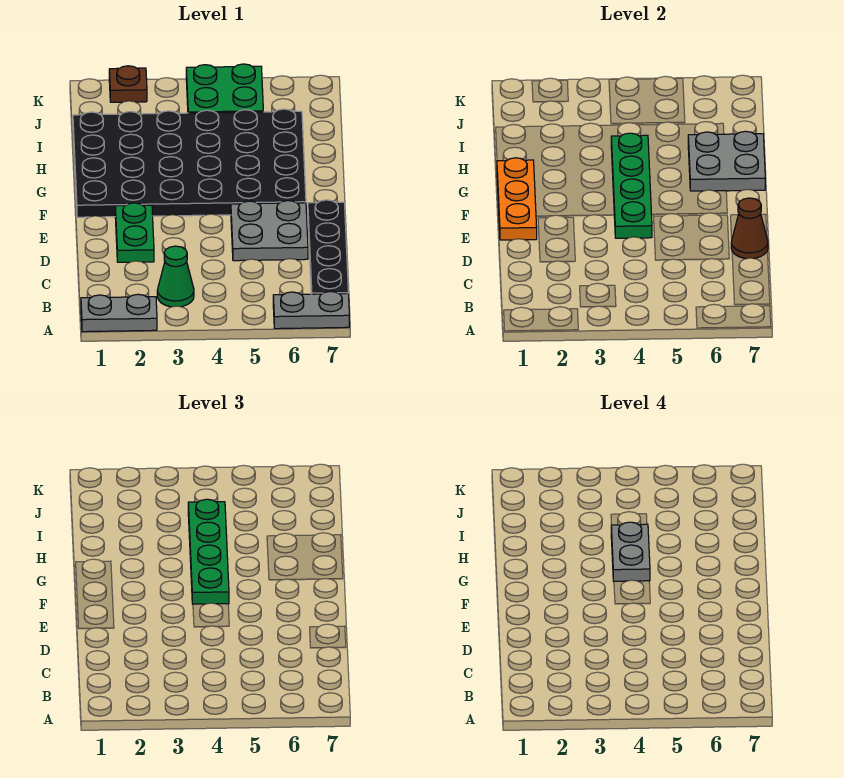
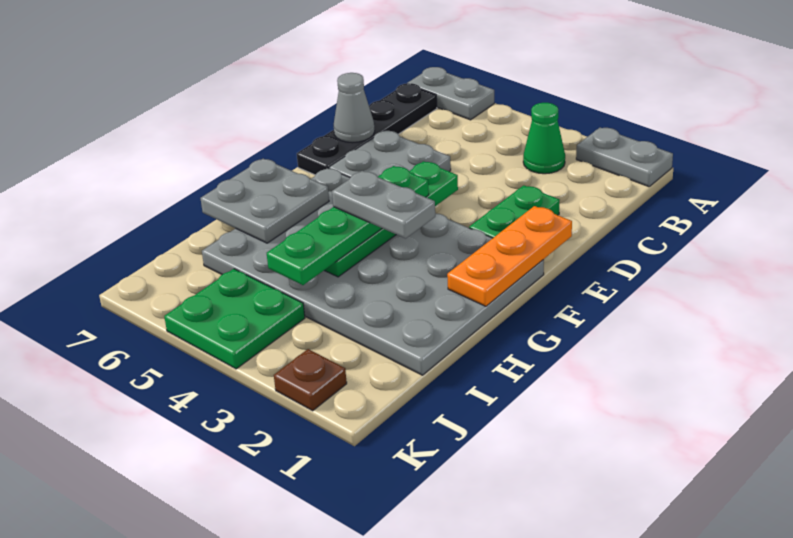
brown cone D7 level 2 -> grey cone D7 level 2
black plate F1:I6 level 1 -> grey plate F1:I6 level 1
grey plate G4:H4 level 4 -> grey plate G3:G4 level 4

